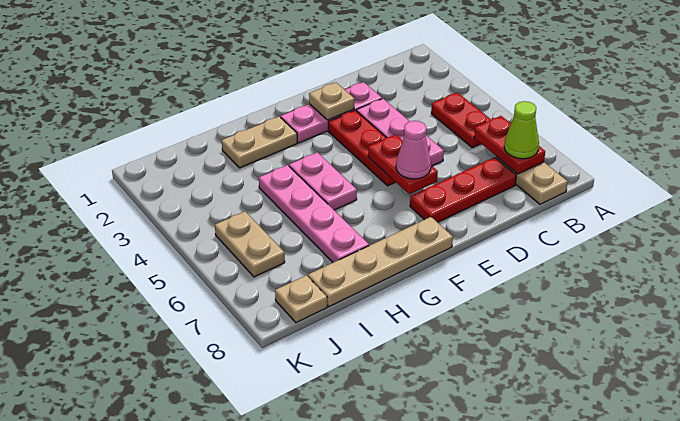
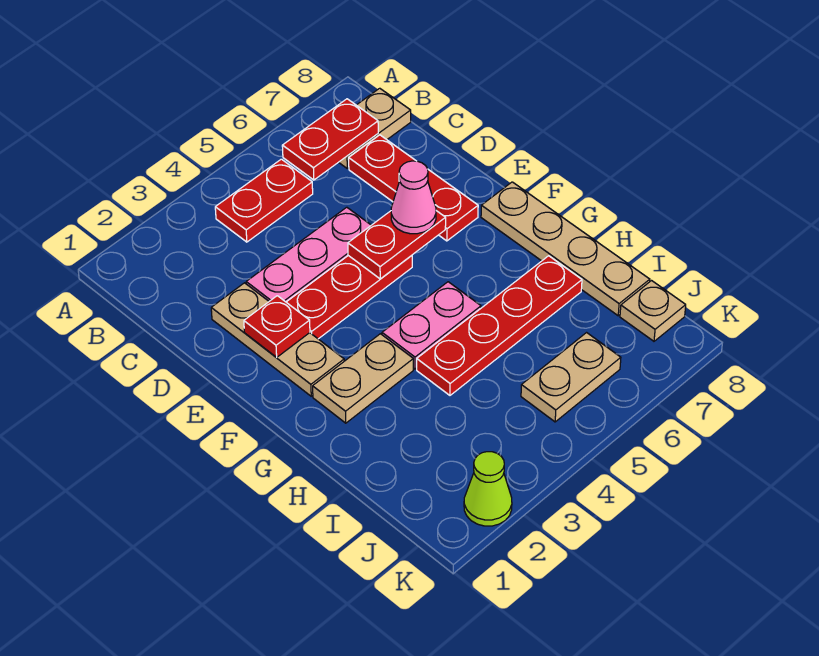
lime cone B7 level 3 -> lime cone K2 level 1
pink plate D2:F2 level 1 -> tan plate D2:F2 level 1
tan plate E2 level 2 -> red plate E2 level 2
tan plate G2:H2 level 1 -> tan plate G2:G3 level 1
pink plate H4:H7 level 1 -> red plate H4:H7 level 1

